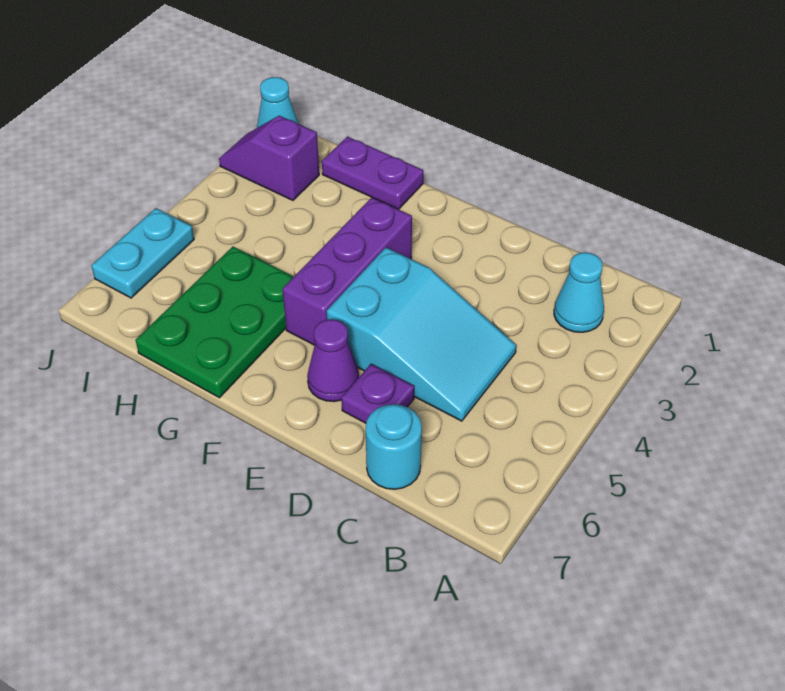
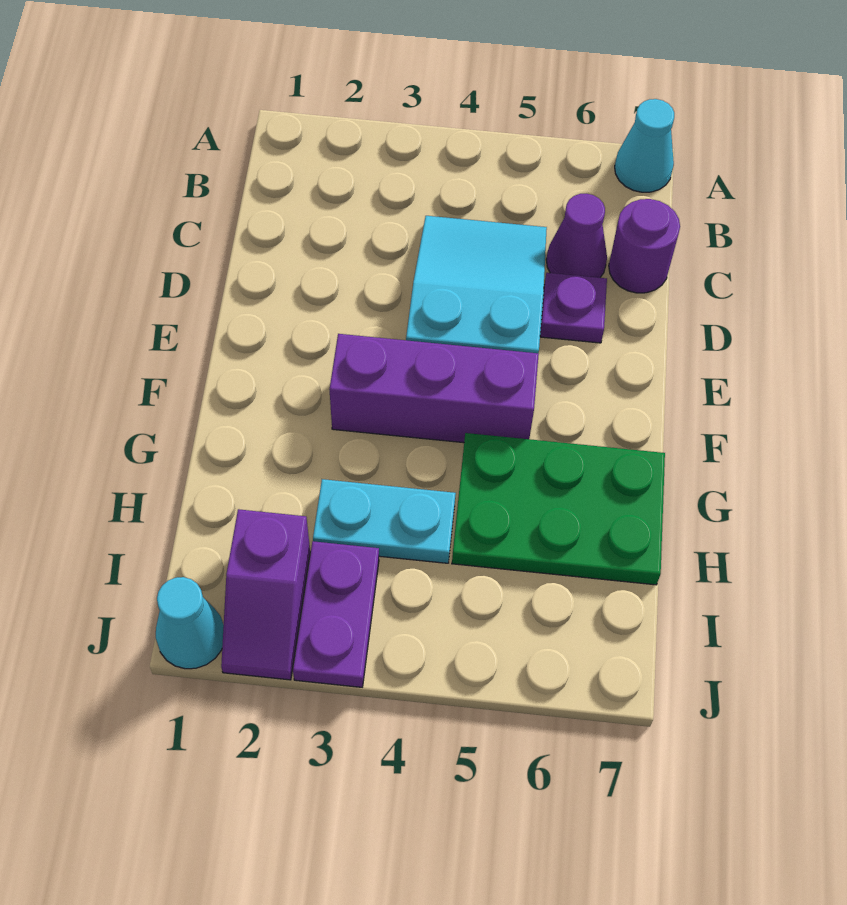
cyan cone B2 level 1 -> cyan cone A7 level 1
cyan round brick C7 level 1 -> purple round brick C7 level 1
purple cone E6 level 1 -> purple cone C6 level 1
purple plate G1:H1 level 1 -> purple plate I3:J3 level 1
cyan plate J5:J6 level 1 -> cyan plate H3:H4 level 1

